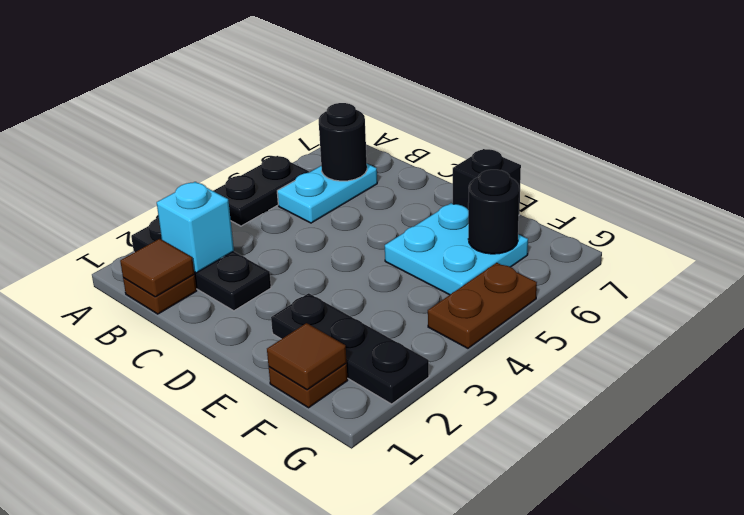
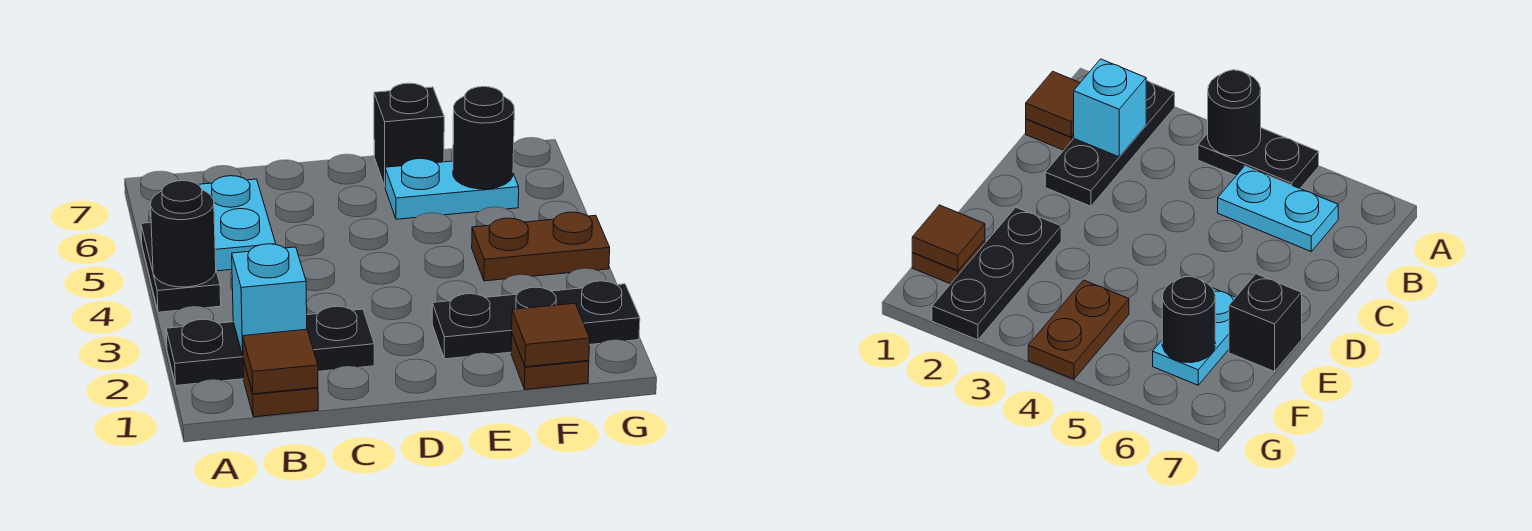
black round brick B6 level 2 -> black round brick A4 level 2
cyan plate E5:F6 level 1 -> cyan plate E6:F6 level 1
brown plate G4:G5 level 1 -> brown plate F4:G4 level 1

